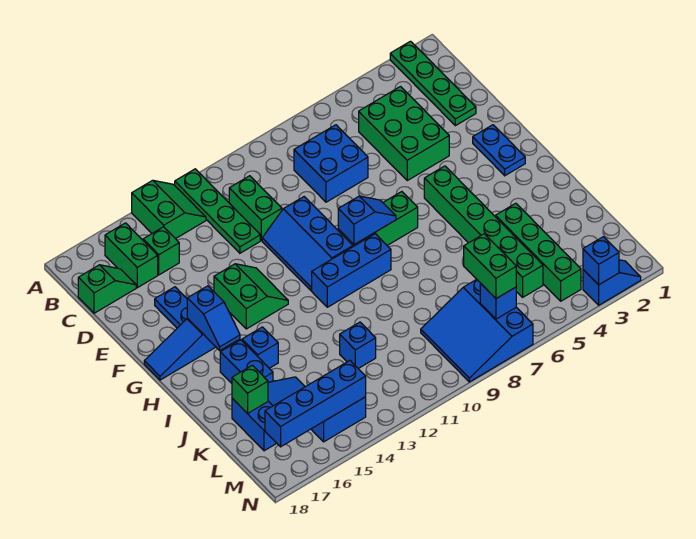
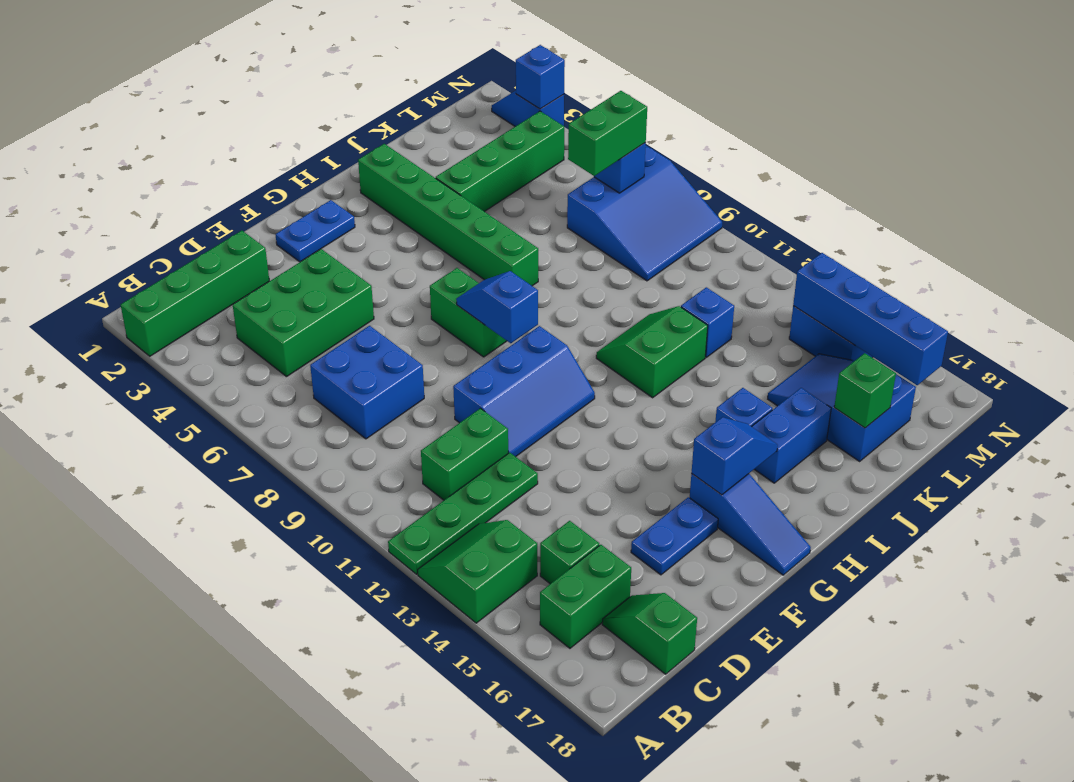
green plate A2:D2 level 1 -> green brick A2:D2 level 1
green slope F13:G14 level 1 top 14 -> green slope I11:J12 level 1 top 12
green brick G5:L5 level 1 -> green brick I2:I7 level 1
blue brick H9:H11 level 1 -> none

